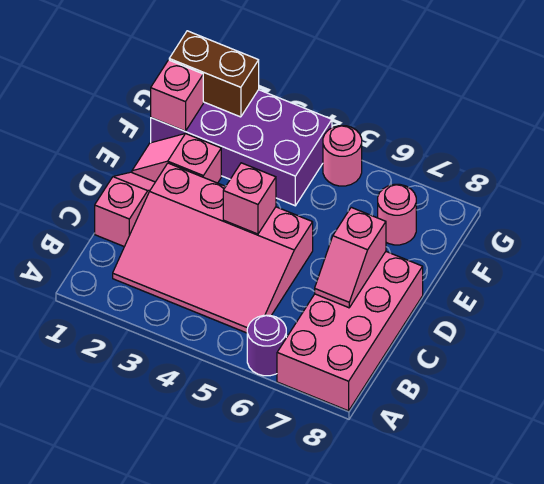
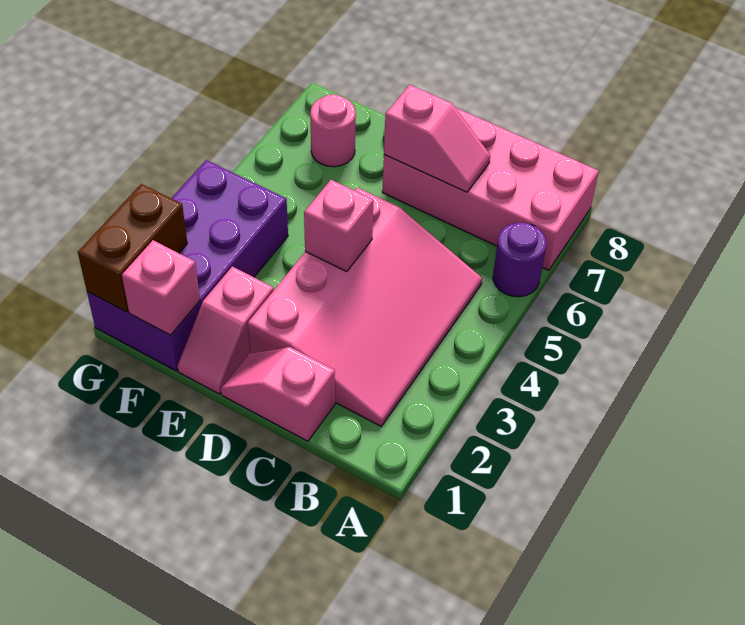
pink round brick G5 level 1 -> none

